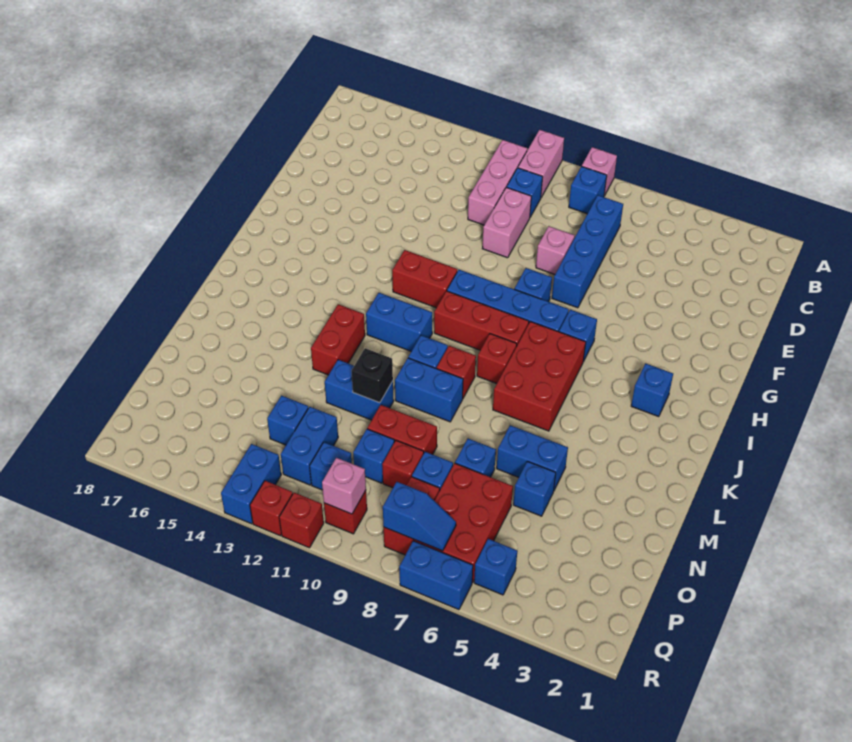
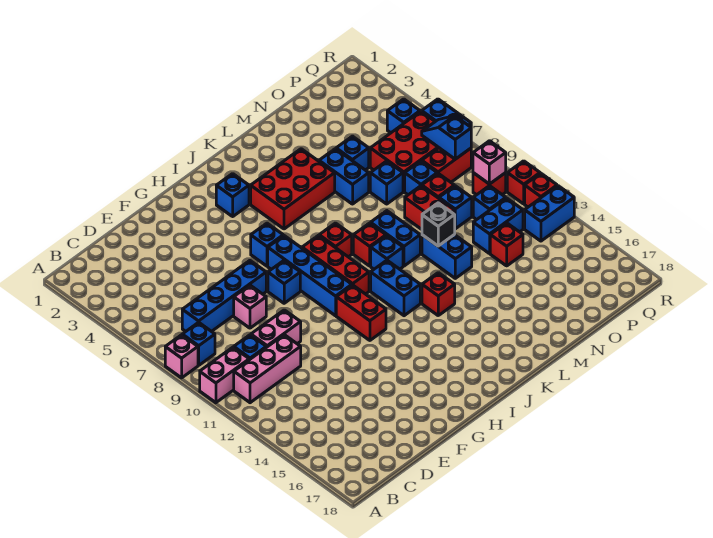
red brick I6:K7 level 1 -> red brick J4:L5 level 1
red brick K13:L13 level 1 -> red brick K13 level 1
blue brick O13 level 1 -> red brick O13 level 1

